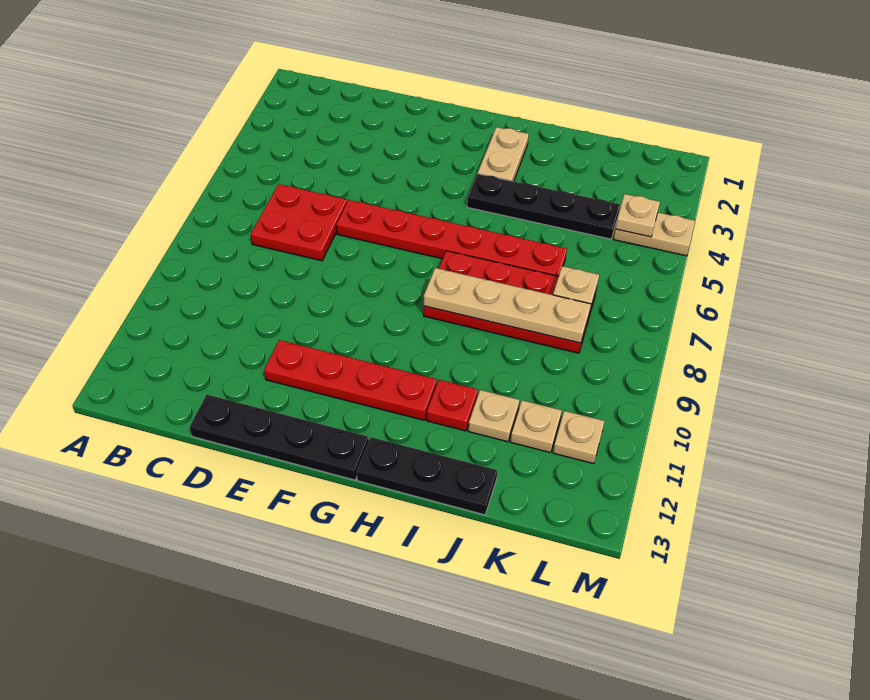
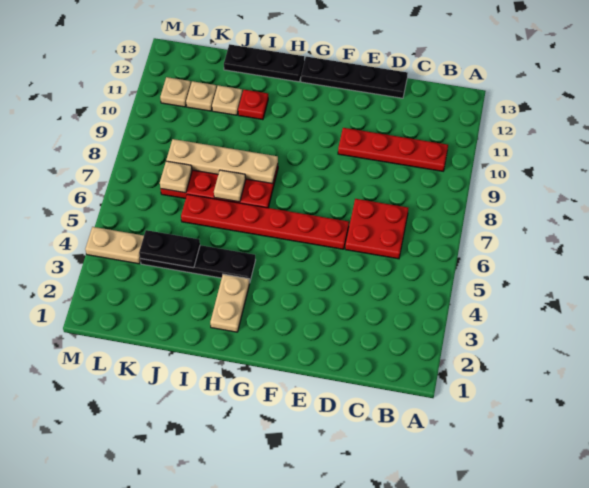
red plate E11:H11 level 1 -> red plate B10:E10 level 1
none -> black plate J4:K4 level 2
tan plate L4 level 2 -> tan plate I7 level 2

